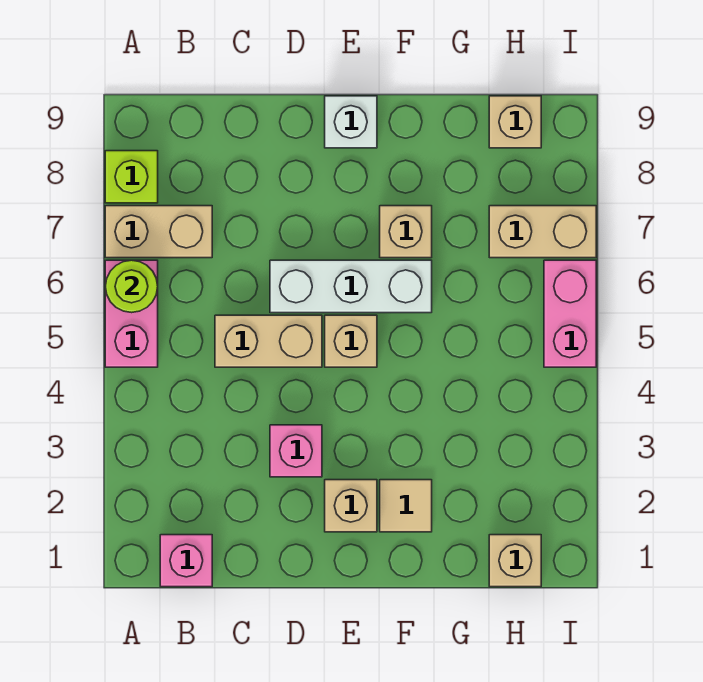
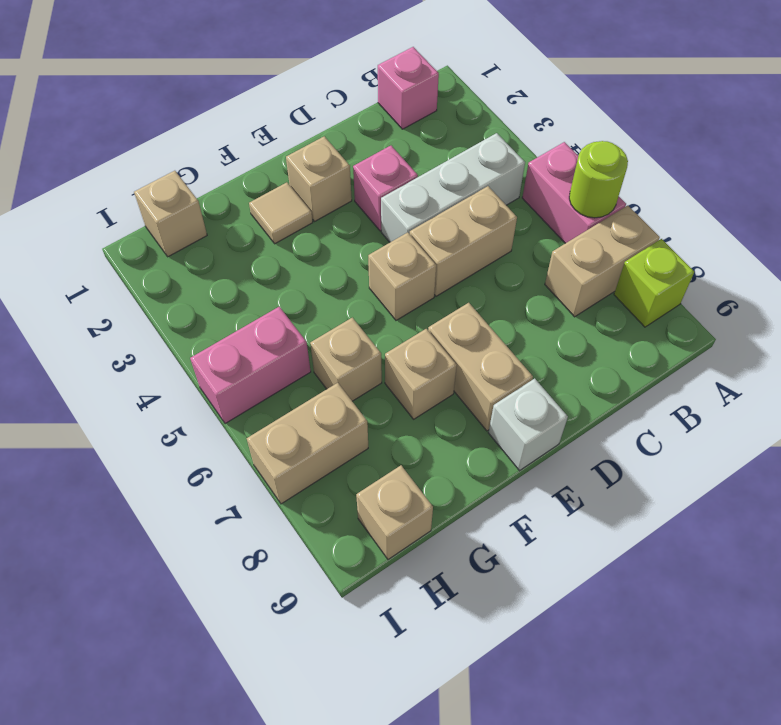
white brick D6:F6 level 1 -> white brick B4:D4 level 1
none -> tan brick E7:E8 level 1
none -> tan brick G6 level 1
pink brick I5:I6 level 1 -> pink brick H5:I5 level 1

